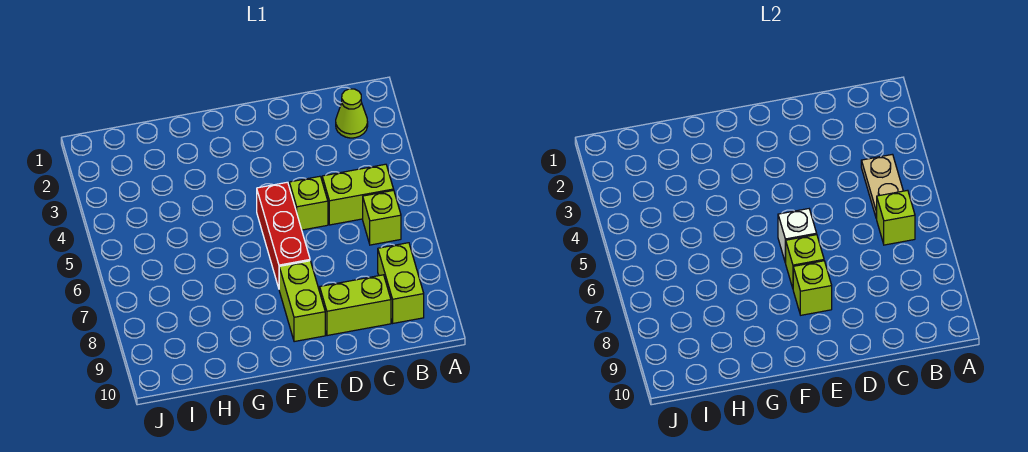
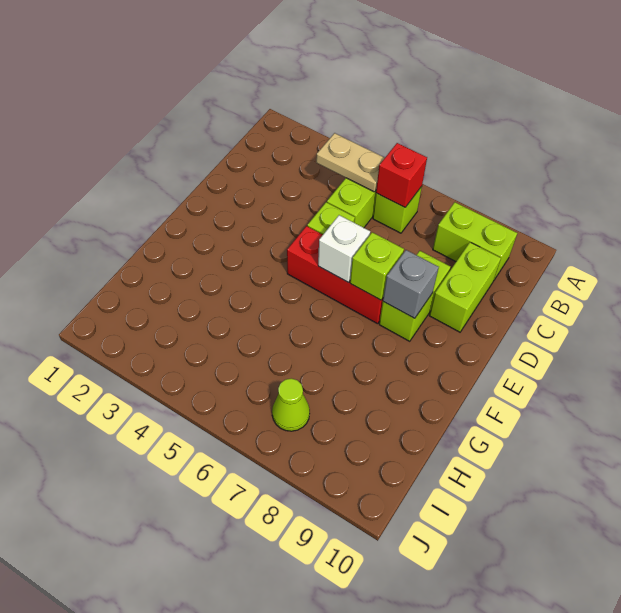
lime cone B2 level 1 -> lime cone I7 level 1
lime brick B6 level 2 -> red brick B6 level 2
lime brick E8:E9 level 1 -> lime brick D8:E8 level 1
lime brick E8 level 2 -> grey brick E8 level 2

